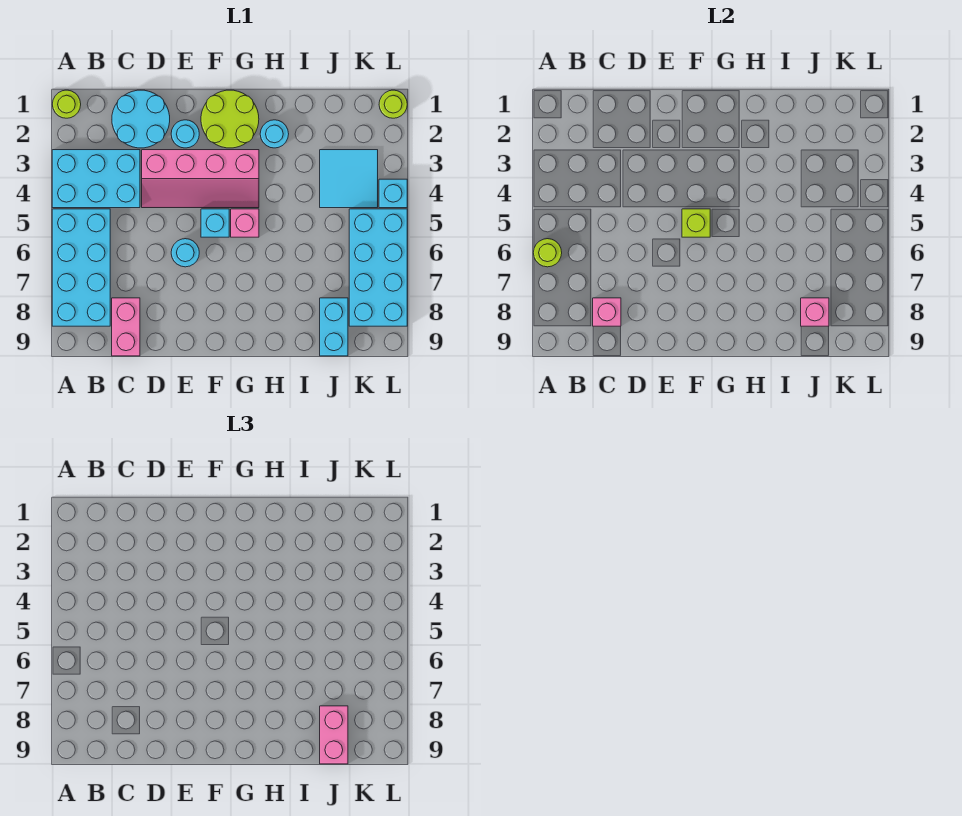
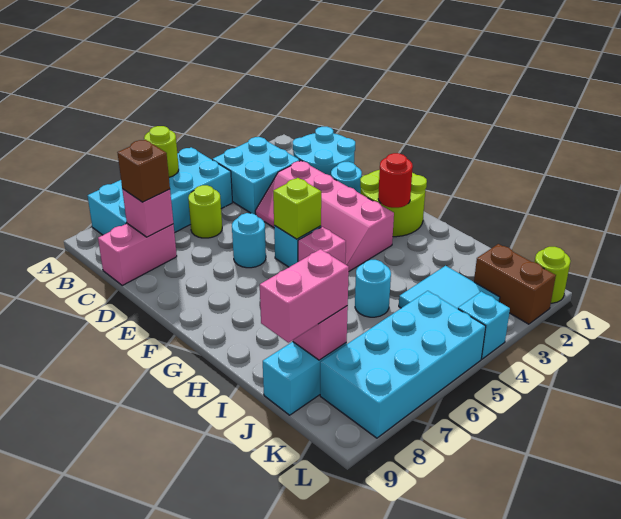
lime round brick A1 level 1 -> lime round brick C6 level 1
cyan brick A3:C4 level 1 -> cyan brick B3:C4 level 1
none -> brown brick C8 level 3
none -> red round brick G2 level 2
cyan round brick H2 level 1 -> cyan round brick I5 level 1
none -> brown brick K2:L2 level 1

